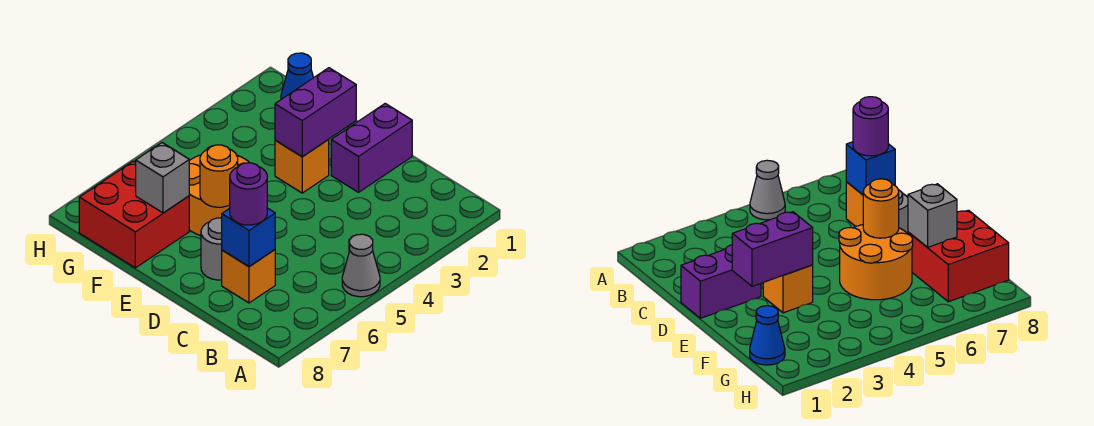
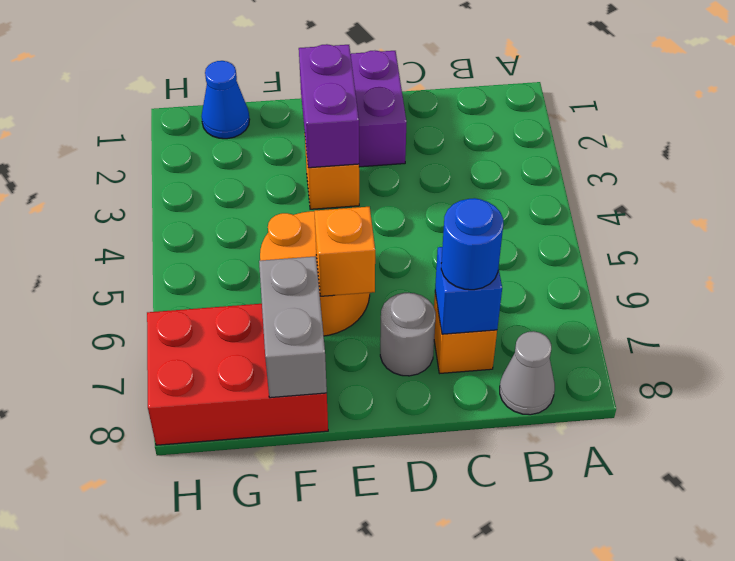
grey cone A5 level 1 -> grey cone B8 level 1
purple round brick C7 level 3 -> blue round brick C7 level 3
orange round brick E6 level 2 -> orange brick E6 level 2
red brick F7:G8 level 1 -> red brick F7:H8 level 1
grey brick F7 level 2 -> grey brick F7:F8 level 2

